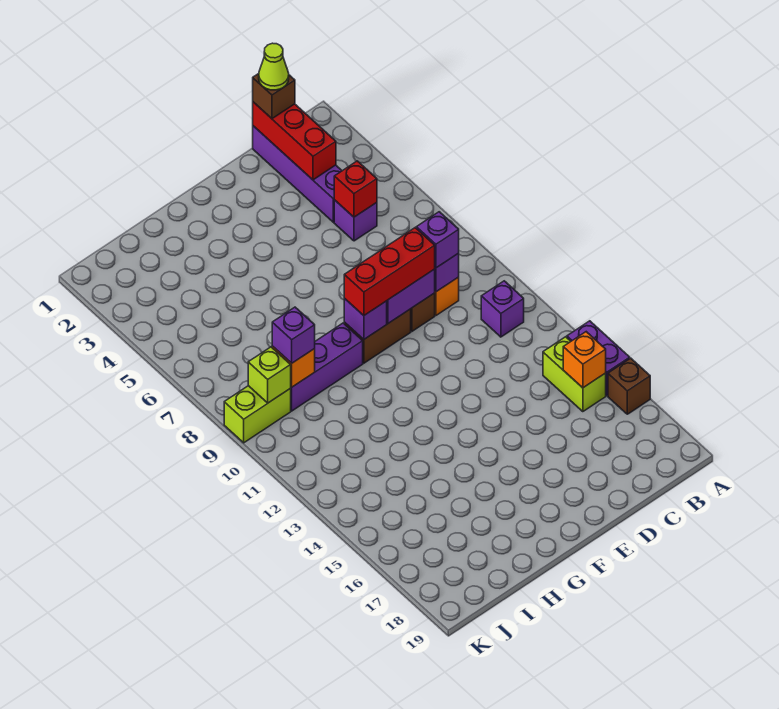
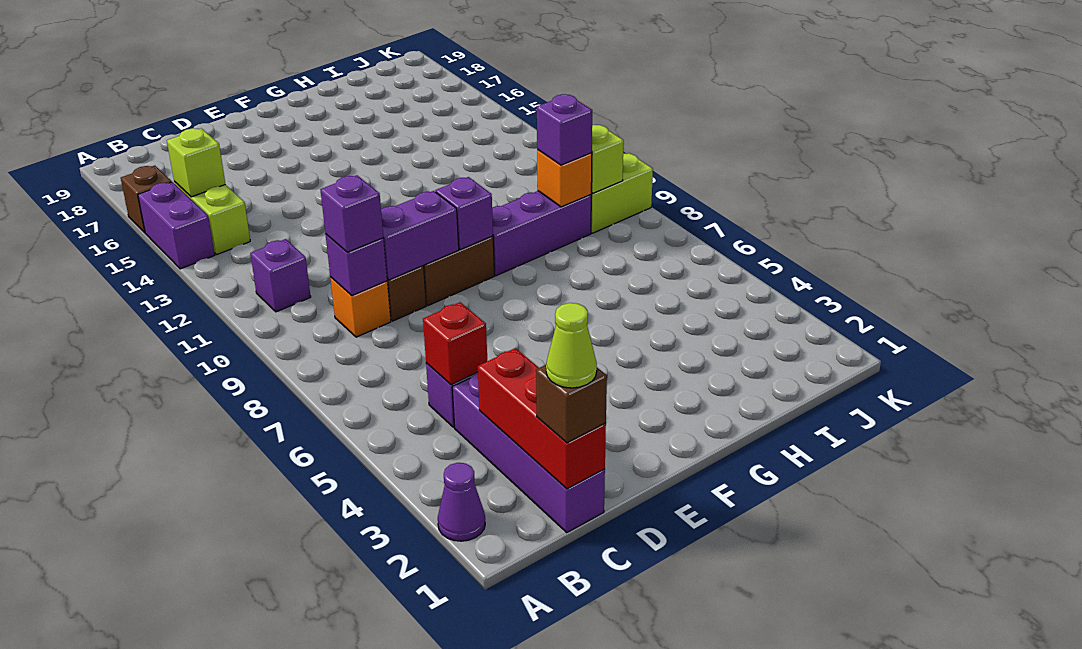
none -> purple cone A2 level 1
orange brick B15 level 2 -> lime brick B15 level 2
red brick D9:F9 level 3 -> none

